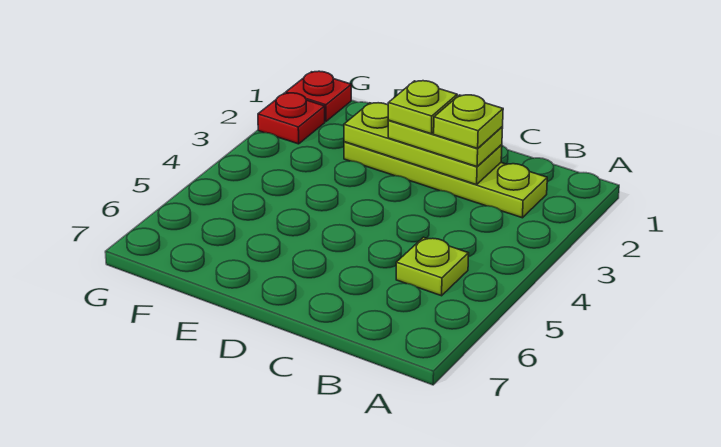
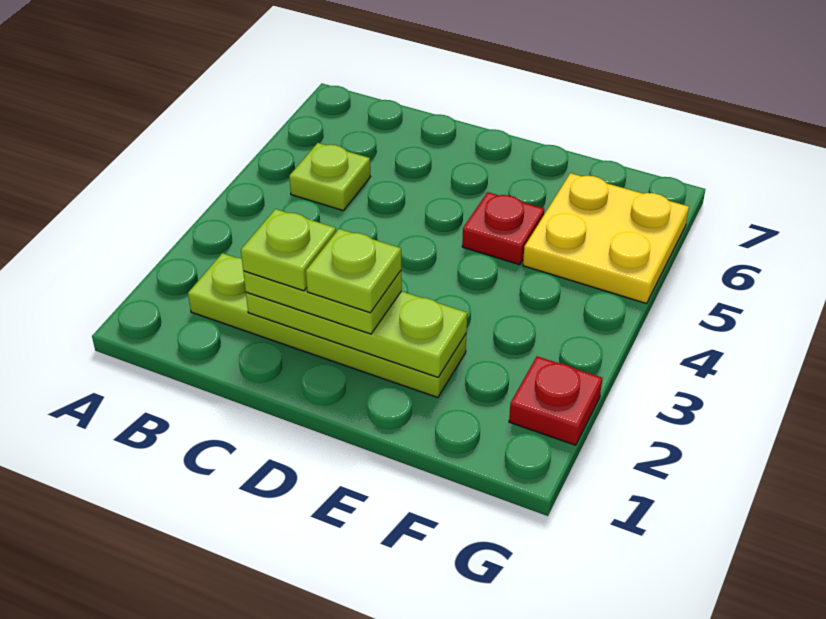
none -> yellow plate F5:G6 level 1
red plate G1 level 1 -> red plate E5 level 1

